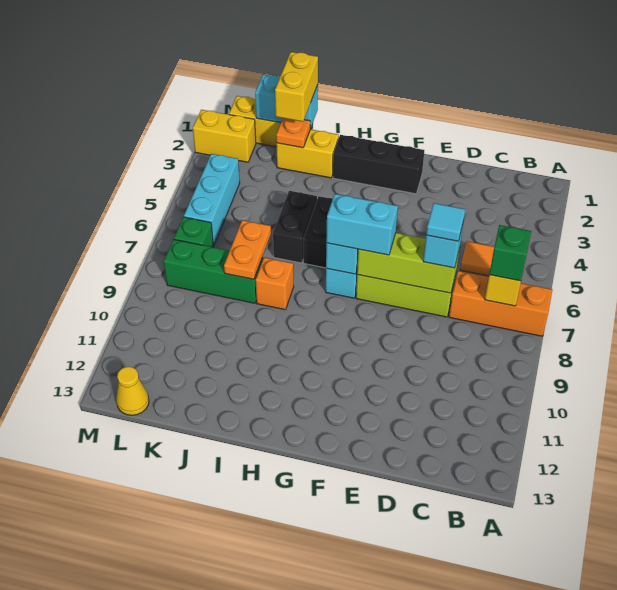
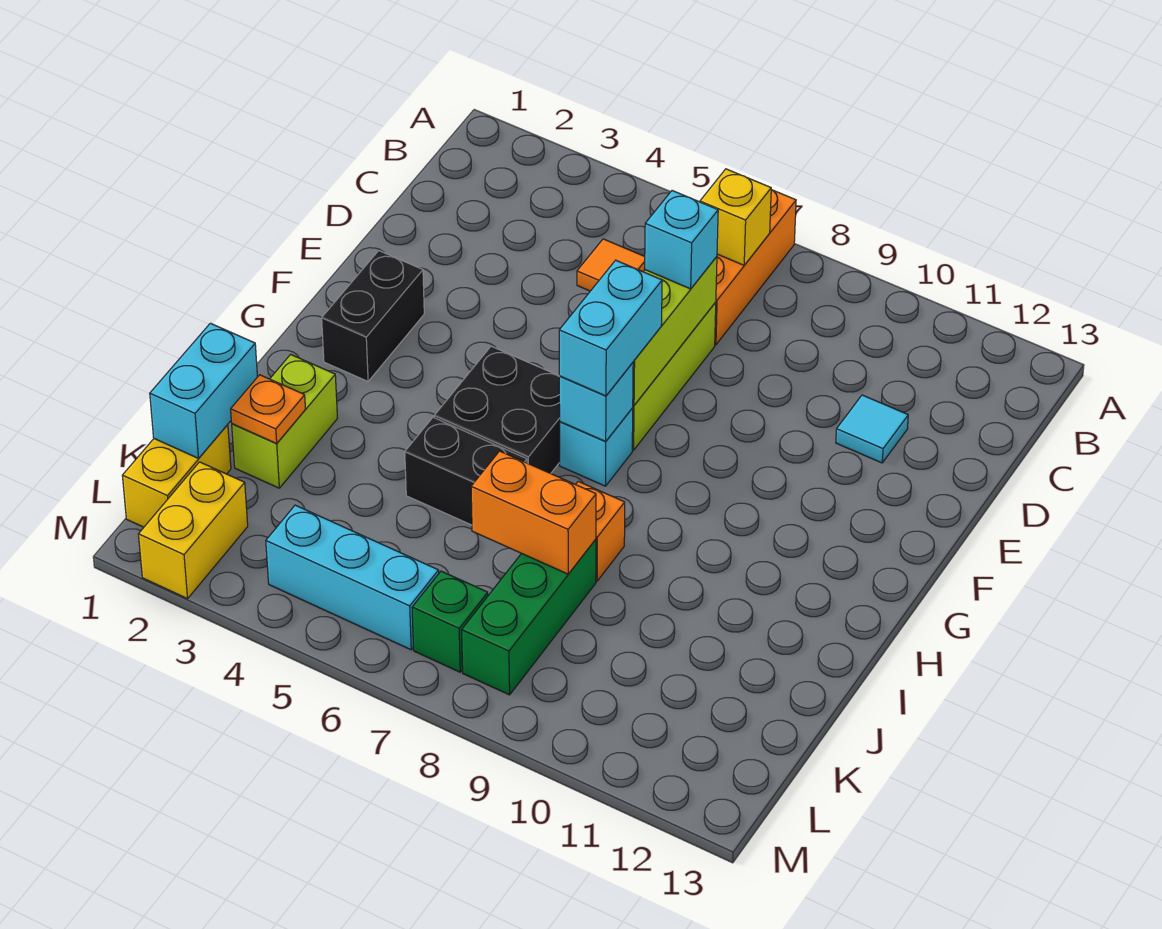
green brick B7 level 3 -> none
cyan tile D7 level 4 -> cyan tile D11 level 1
black brick F2:H2 level 1 -> black brick F2:G2 level 1
yellow brick I2:J2 level 1 -> lime brick I2:J2 level 1
yellow brick J1:J2 level 3 -> none
orange plate J7:J8 level 2 -> orange brick J7:J8 level 2
yellow cone L13 level 1 -> none

